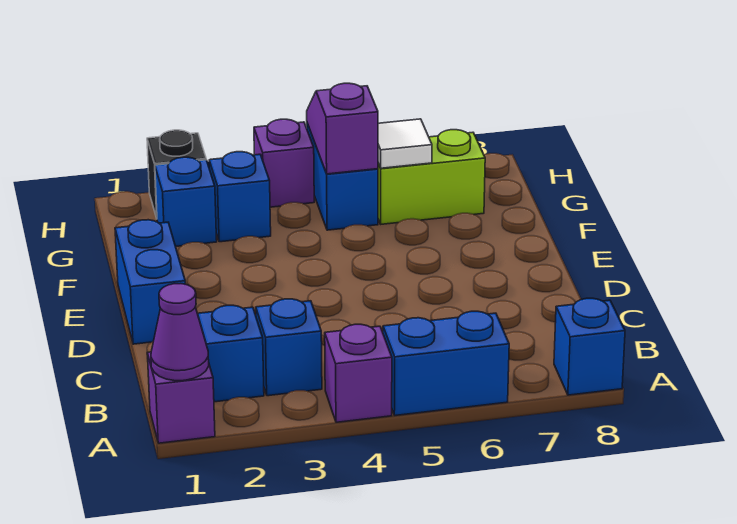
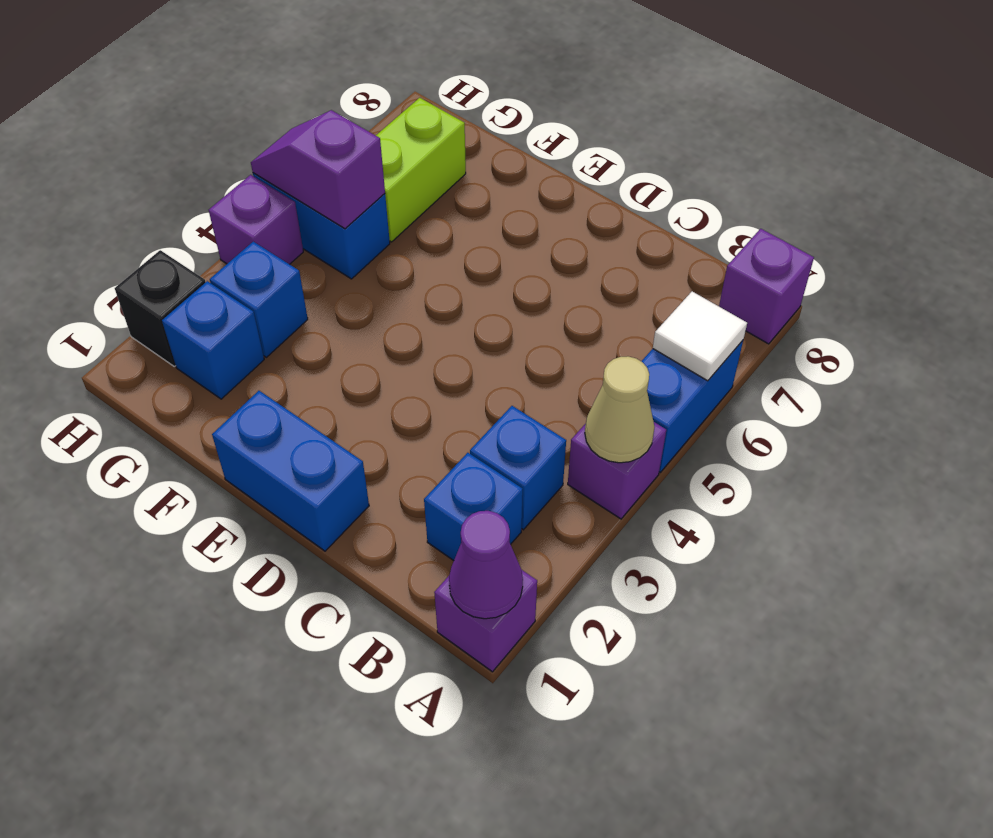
none -> tan cone A4 level 2
blue brick A8 level 1 -> purple brick A8 level 1
white tile G6 level 2 -> white tile A6 level 2

